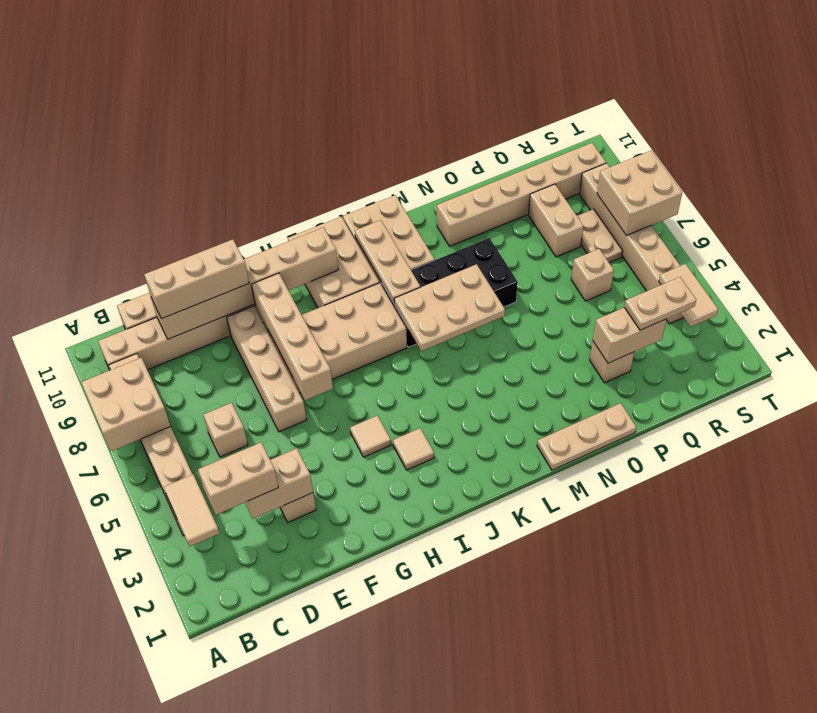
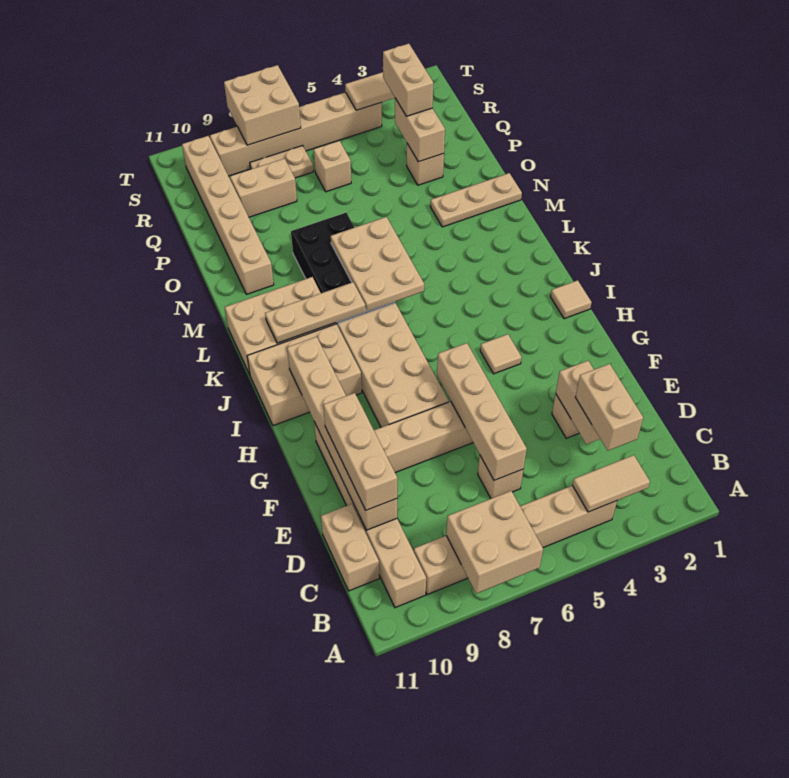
tan brick G6:G9 level 2 -> tan brick D6:G6 level 2
tan tile I3 level 1 -> tan tile I1 level 1
tan plate M1:O1 level 1 -> tan plate N1:N3 level 1
tan plate Q3:R3 level 3 -> tan brick Q3:R3 level 3

